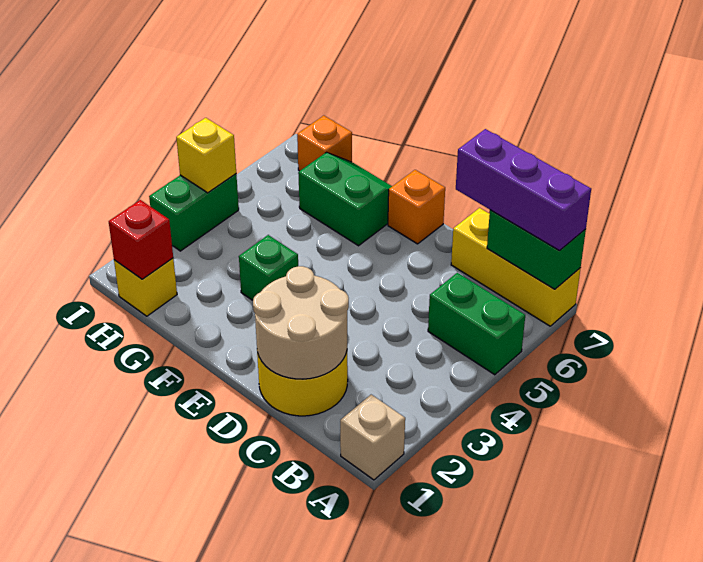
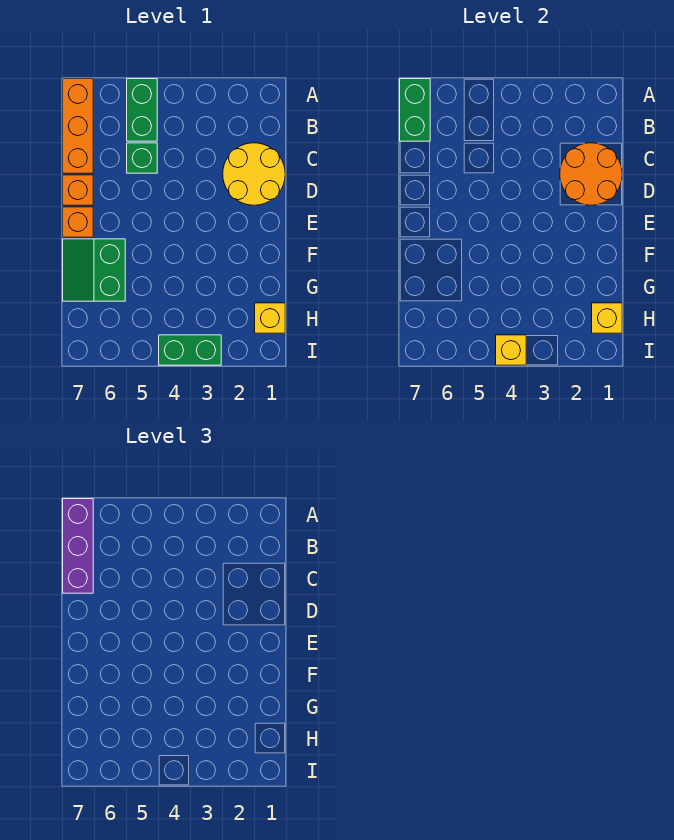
tan brick A1 level 1 -> none
yellow brick A7:C7 level 1 -> orange brick A7:C7 level 1
tan round brick C1:D2 level 2 -> orange round brick C1:D2 level 2
green brick F3 level 1 -> green brick C5 level 1
red brick H1 level 2 -> yellow brick H1 level 2
orange brick H7 level 1 -> orange brick D7 level 1

